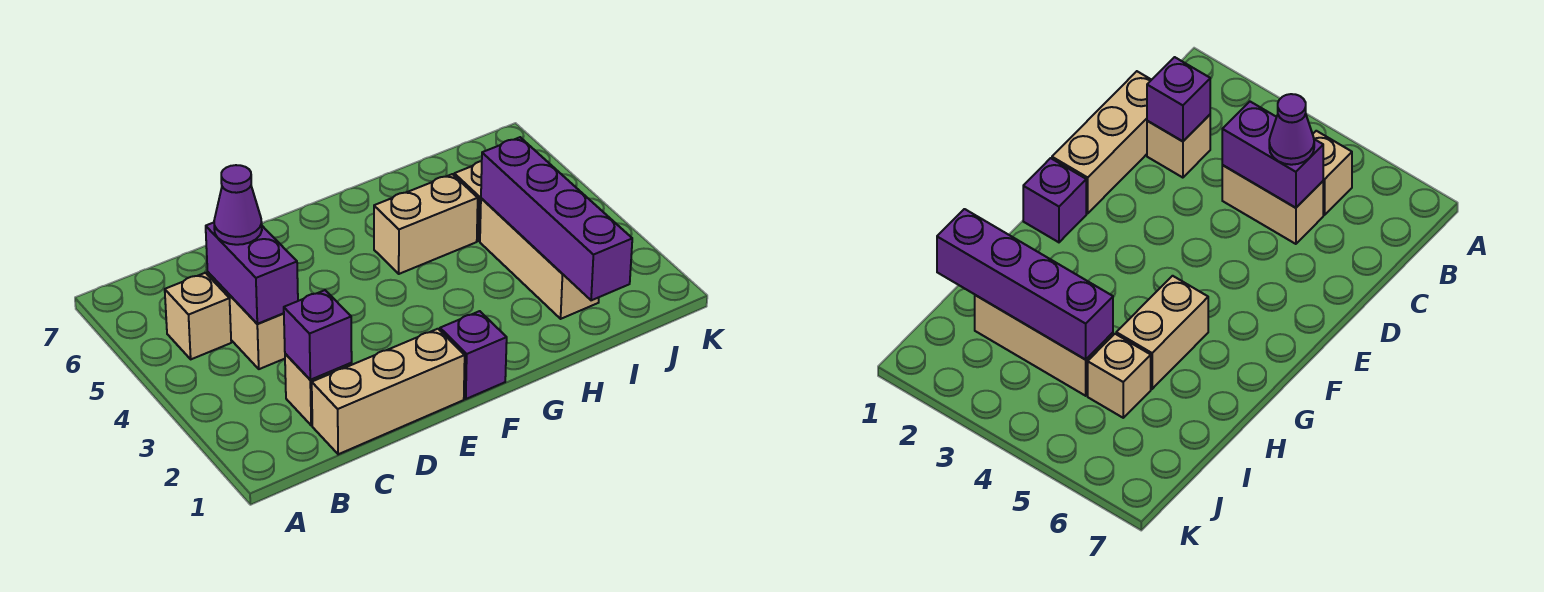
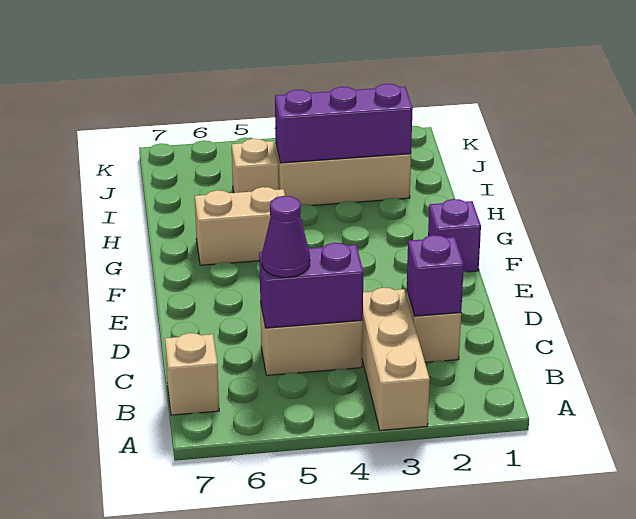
tan brick B5 level 1 -> tan brick B7 level 1
tan brick C1:E1 level 1 -> tan brick A3:C3 level 1
tan brick G5:H5 level 1 -> tan brick G5:G6 level 1
purple brick I1:I4 level 2 -> purple brick I2:I4 level 2

